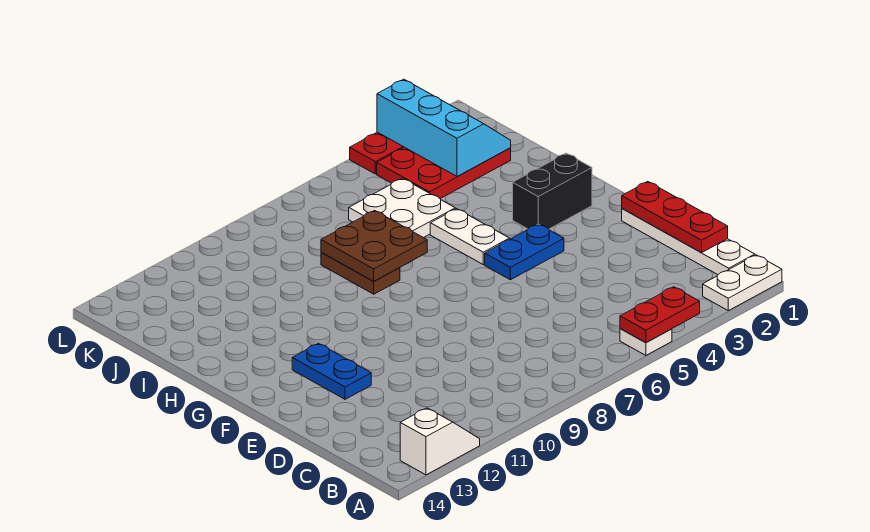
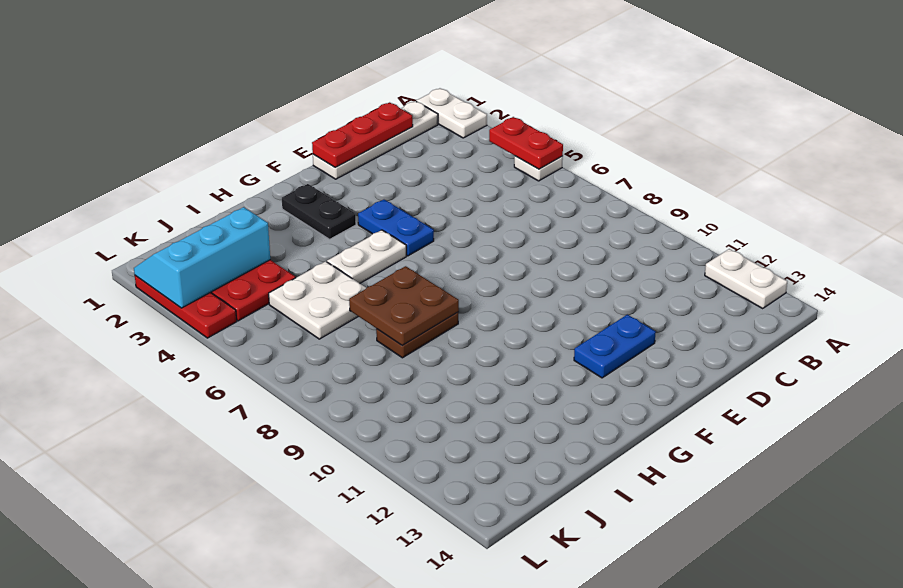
white slope A12:A13 level 1 top 13 -> white plate A12:A13 level 1
black brick G2:G3 level 1 -> black plate G2:G3 level 1

